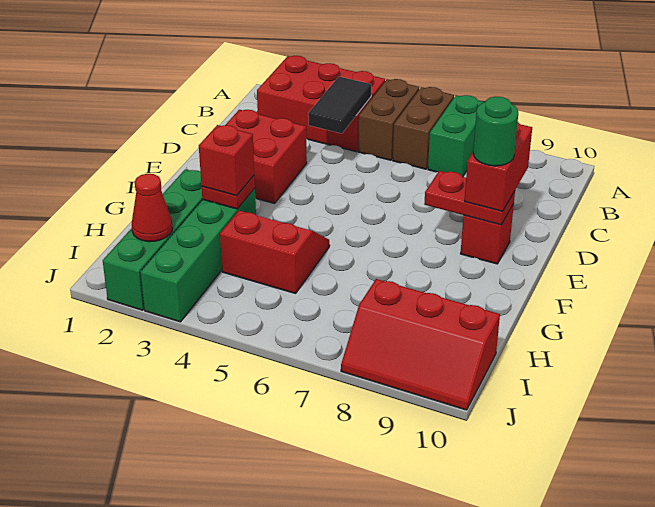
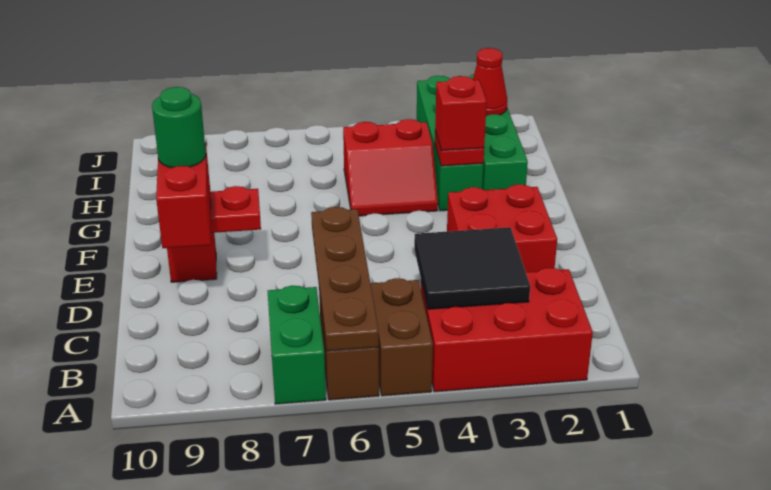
none -> brown plate A6:D6 level 2
black tile B4:C4 level 2 -> black tile B3:C4 level 2
red slope I8:J10 level 1 top I -> none

